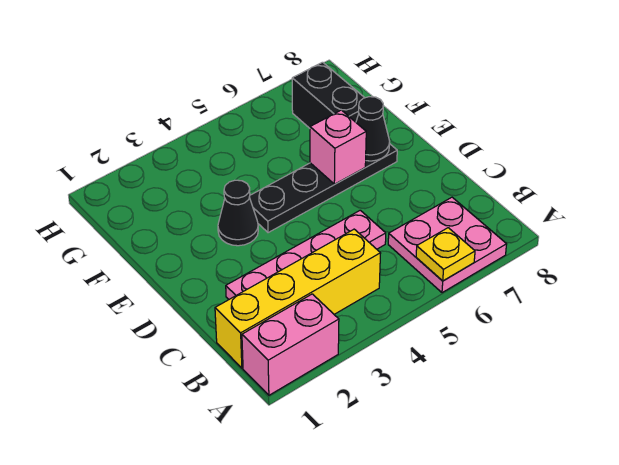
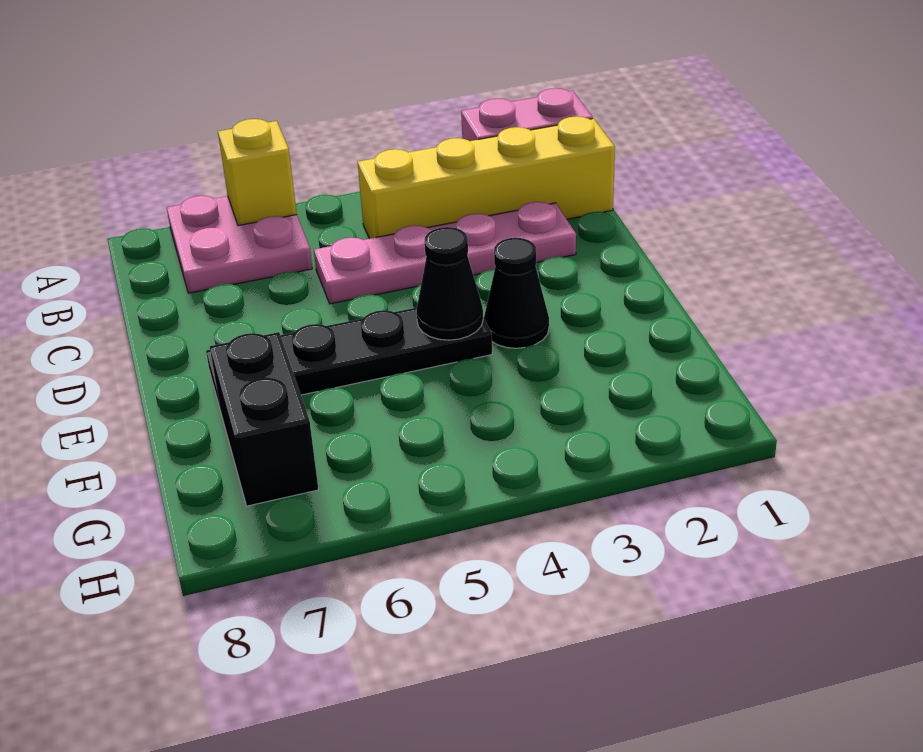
yellow plate A6 level 2 -> yellow brick A6 level 2
pink brick E6 level 2 -> none
black cone E7 level 2 -> black cone E4 level 2

